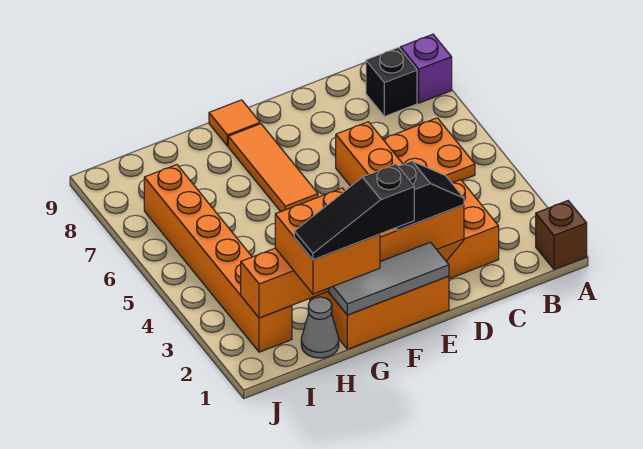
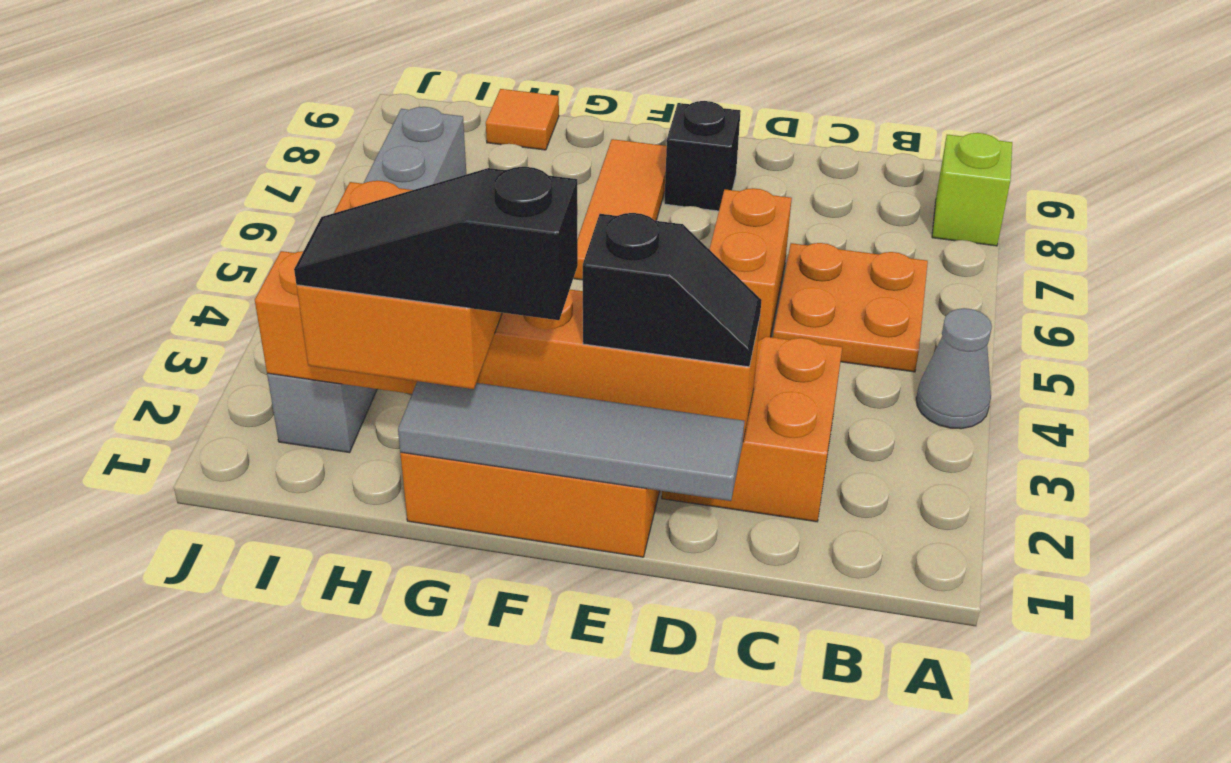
brown brick A1 level 1 -> none
purple brick A8 level 1 -> lime brick A8 level 1
black brick B8 level 1 -> black brick E8 level 1
grey tile E1:G1 level 2 -> grey tile D1:G1 level 2
orange tile F9 level 1 -> orange tile H9 level 1
grey cone H1 level 1 -> grey cone A4 level 1
orange brick I2:I7 level 1 -> grey brick I2:I7 level 1

